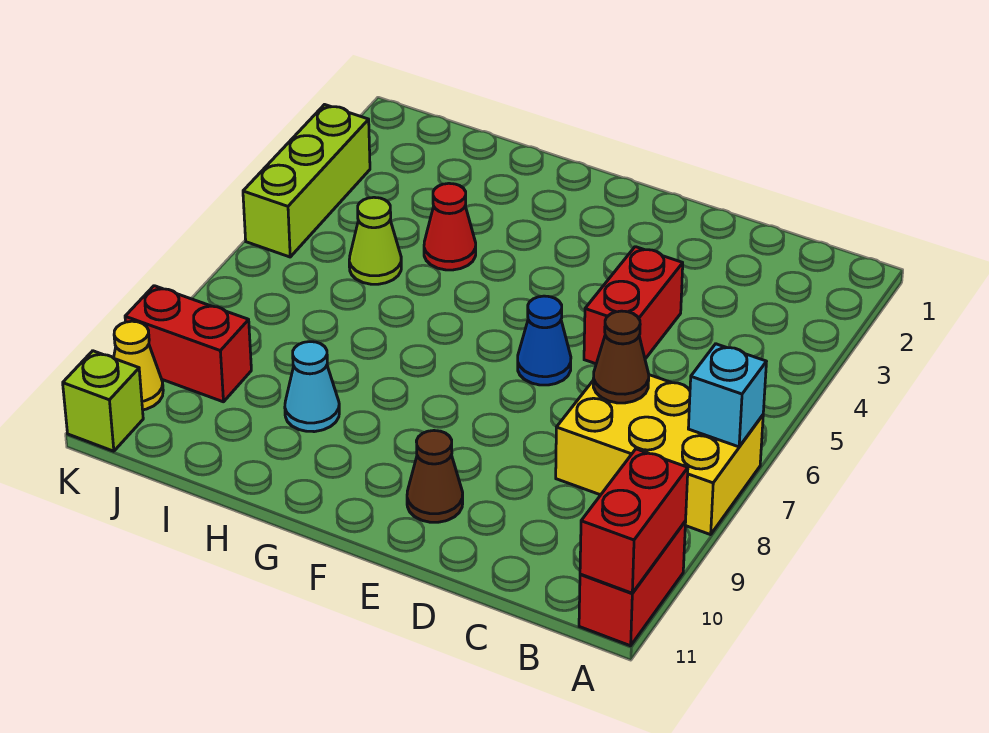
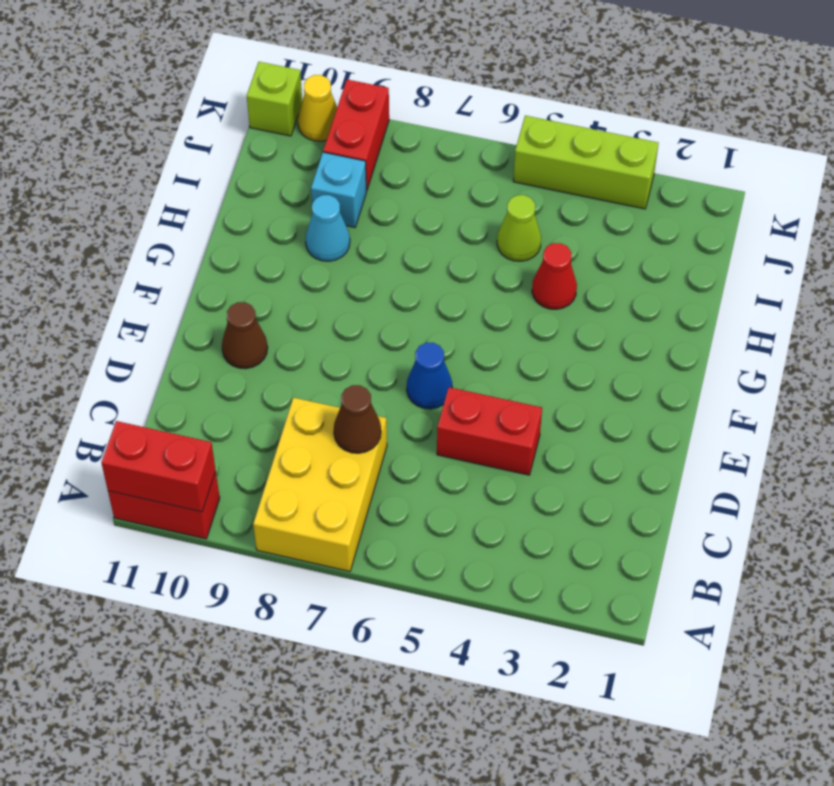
cyan brick A7 level 2 -> cyan brick I9 level 1

